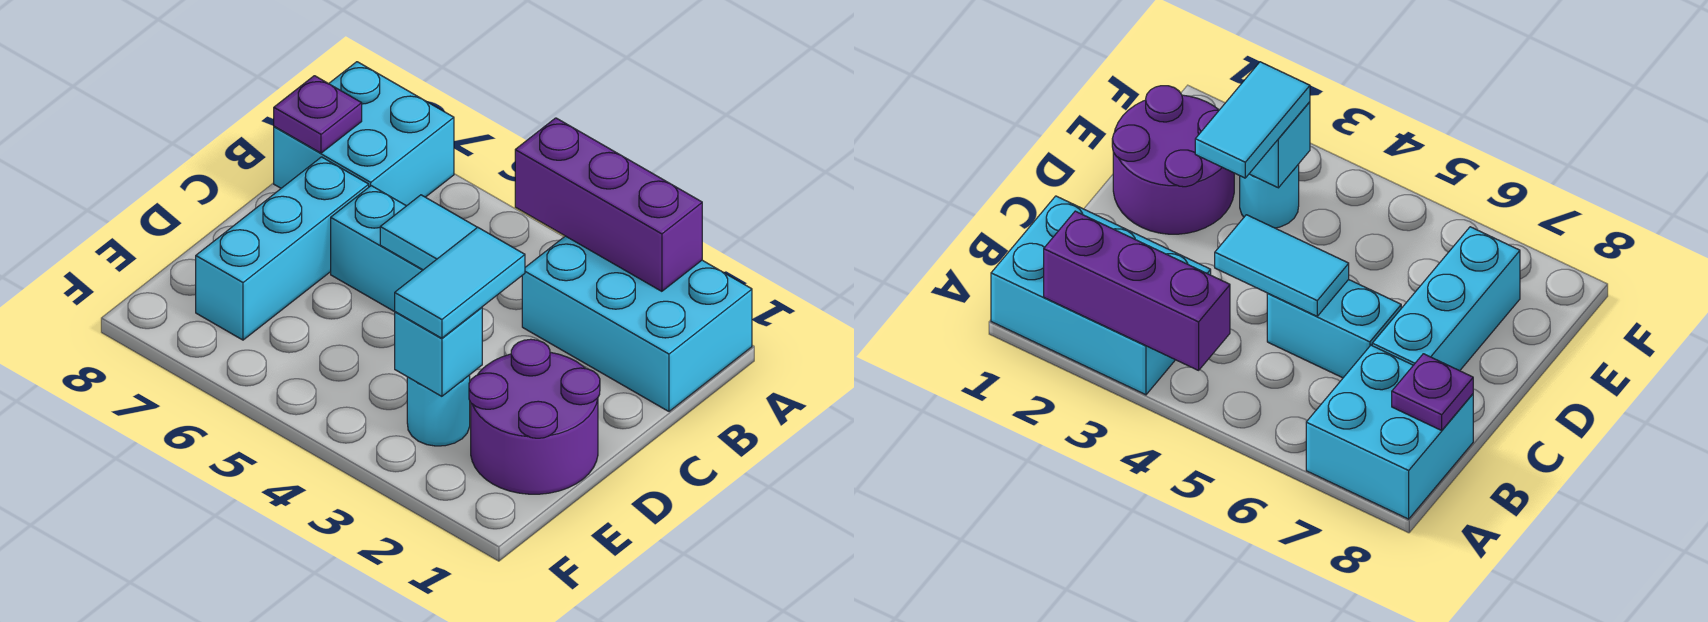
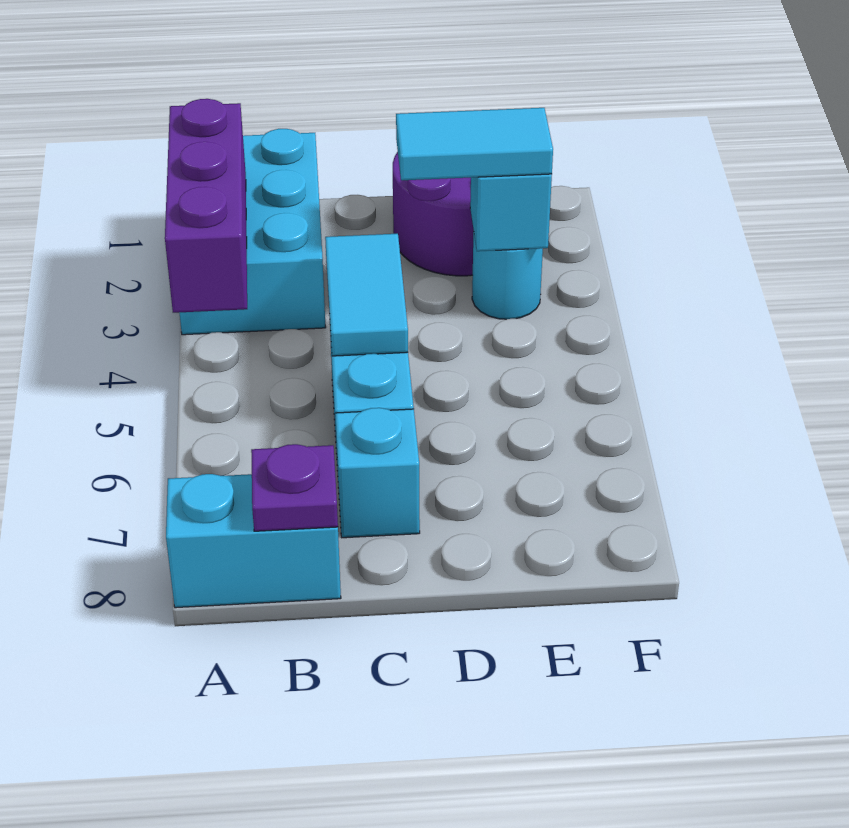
cyan brick A7:B8 level 1 -> cyan brick A8:B8 level 1
cyan brick C7:E7 level 1 -> cyan brick C7 level 1

